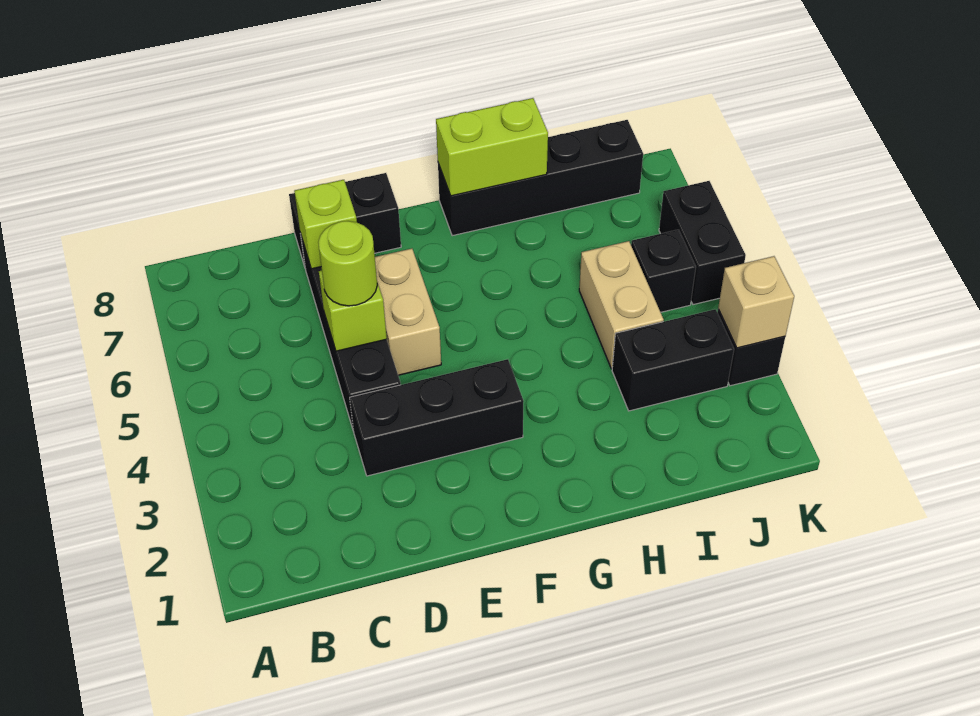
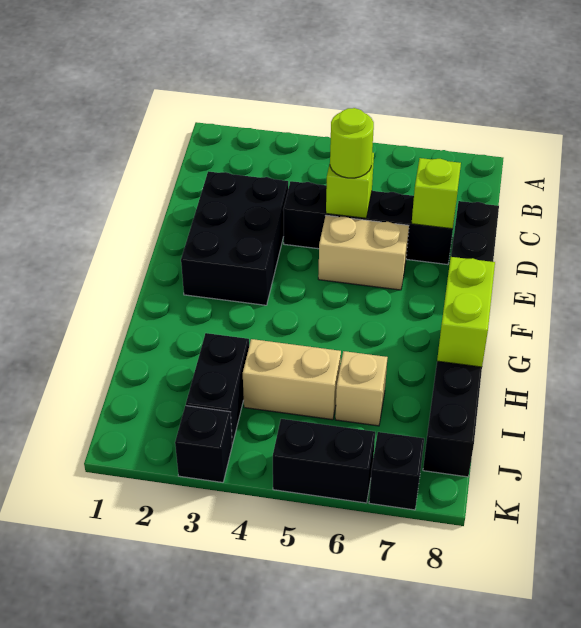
black brick D3:F3 level 1 -> black brick D2:F3 level 1
black brick J5 level 1 -> black brick K7 level 1
tan brick K3 level 2 -> tan brick I6 level 1

